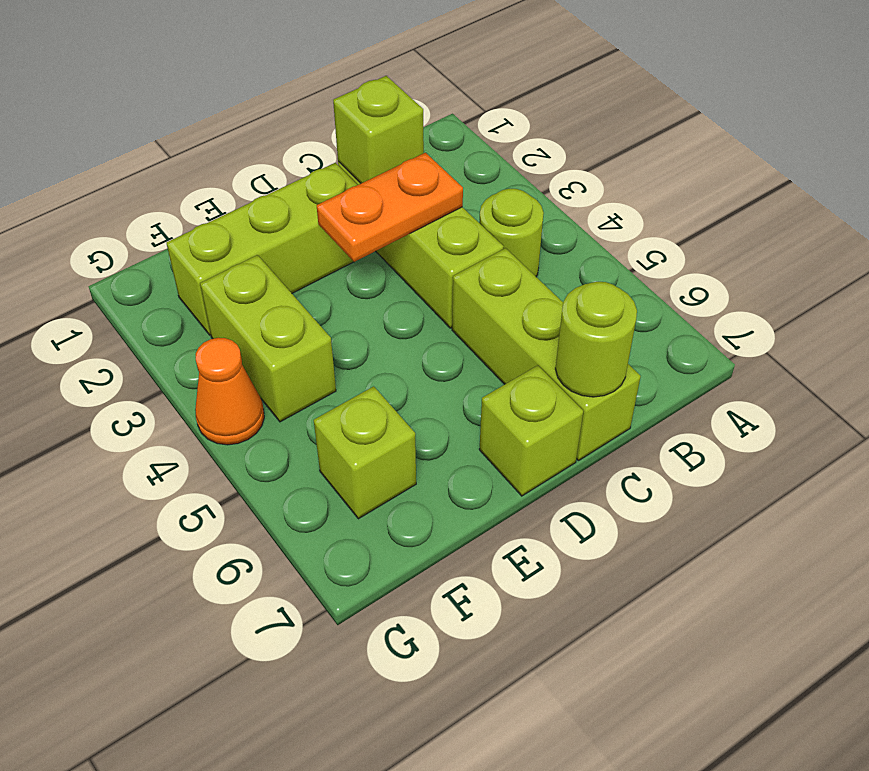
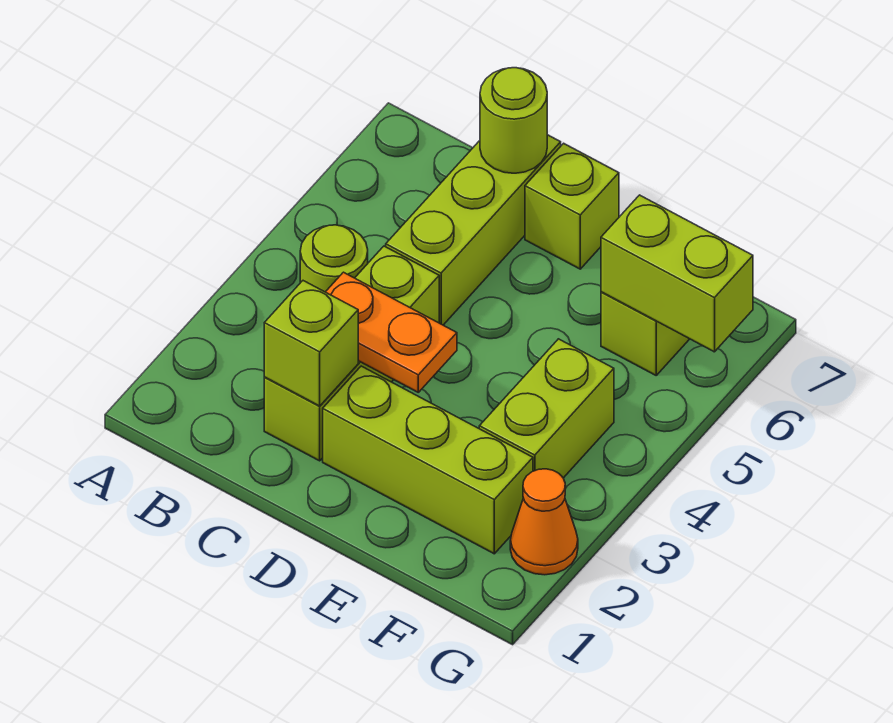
none -> lime brick F6:G6 level 2
orange cone G4 level 1 -> orange cone G2 level 1

